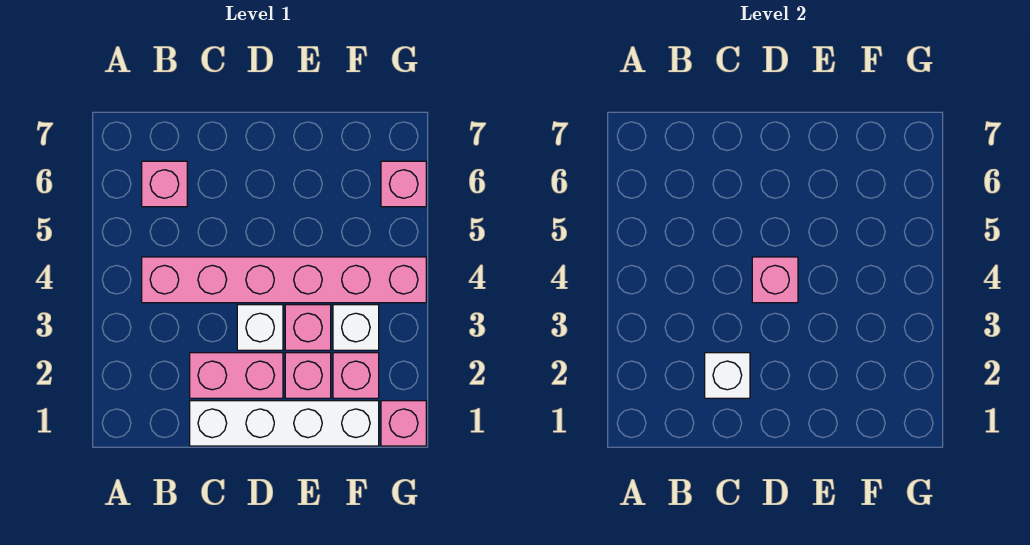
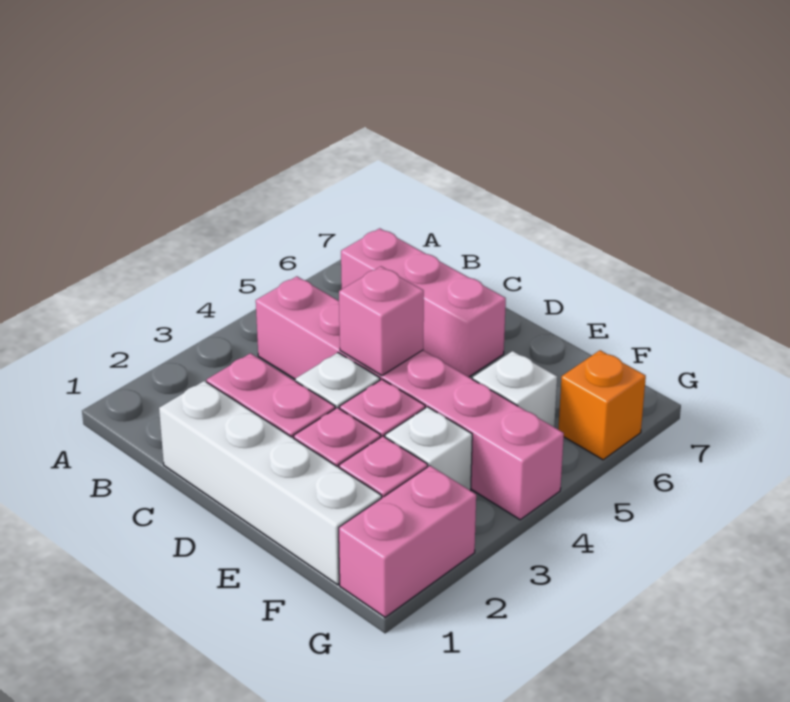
pink brick B6 level 1 -> pink brick B6:D6 level 1
white brick C2 level 2 -> white brick F5 level 1
pink brick G1 level 1 -> pink brick G1:G2 level 1
pink brick G6 level 1 -> orange brick G6 level 1

